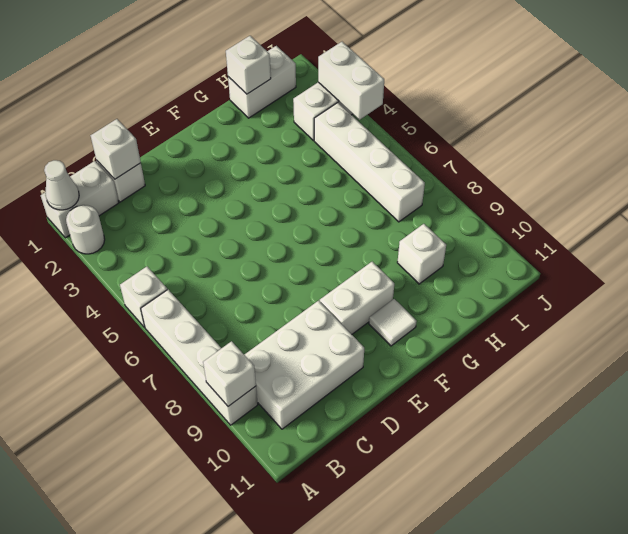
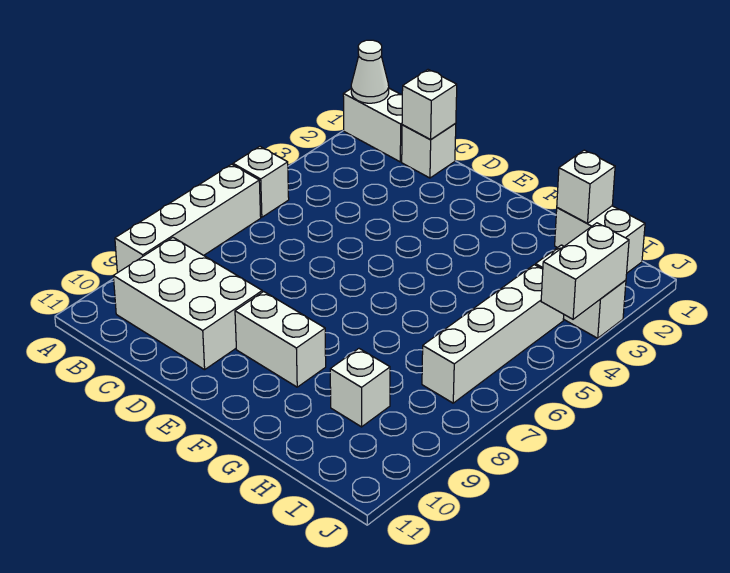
white round brick A2 level 1 -> none
white brick A9 level 2 -> none
white tile F10 level 1 -> none

